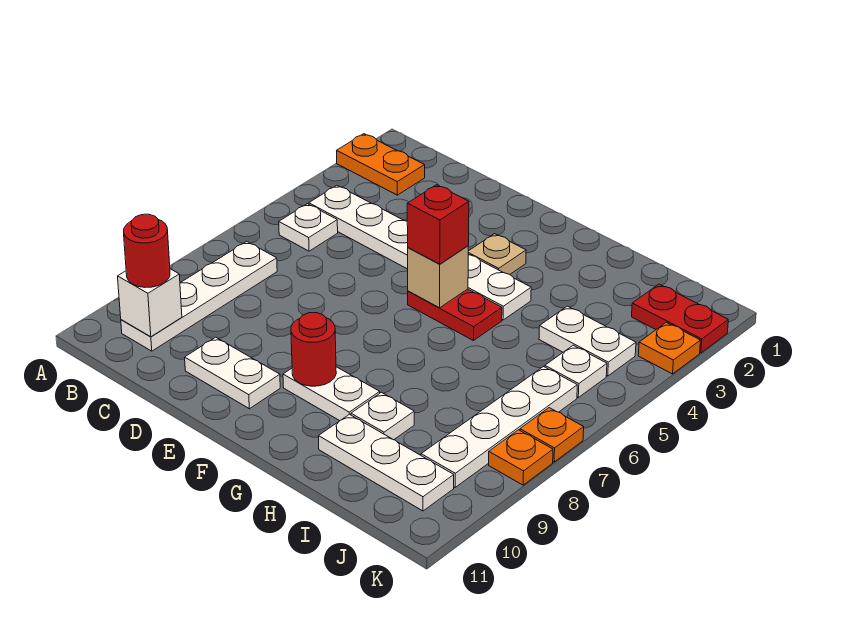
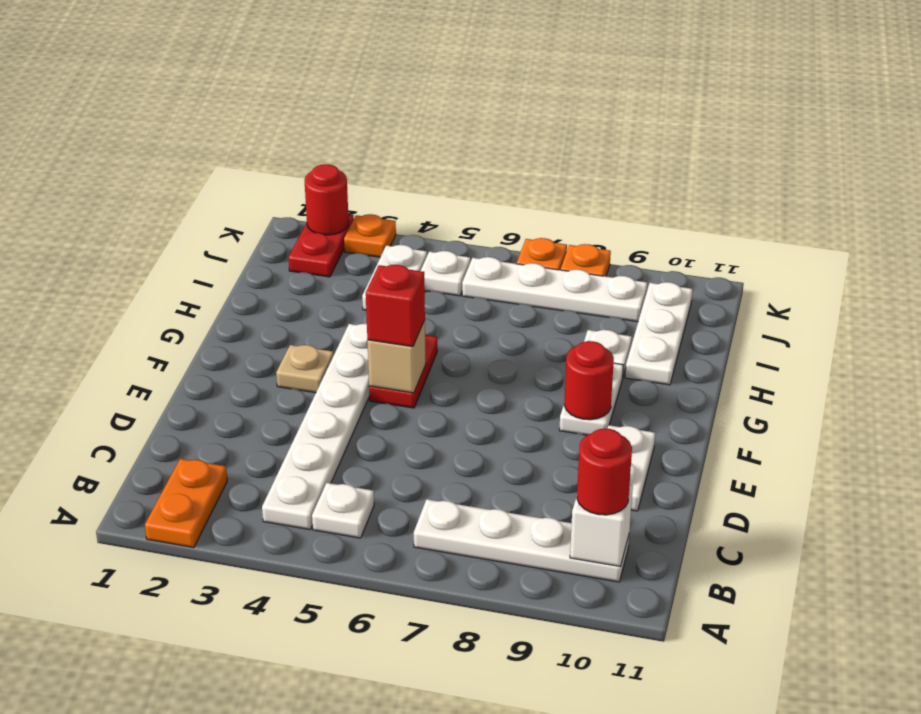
none -> red round brick K2 level 2

